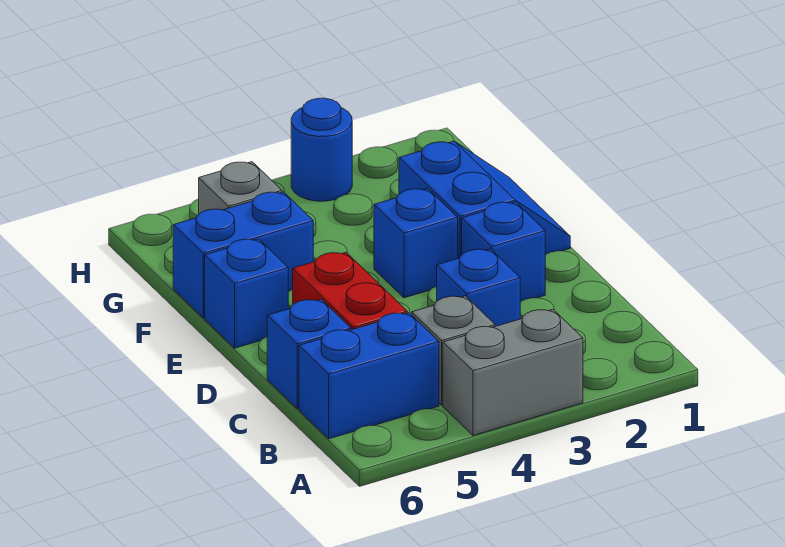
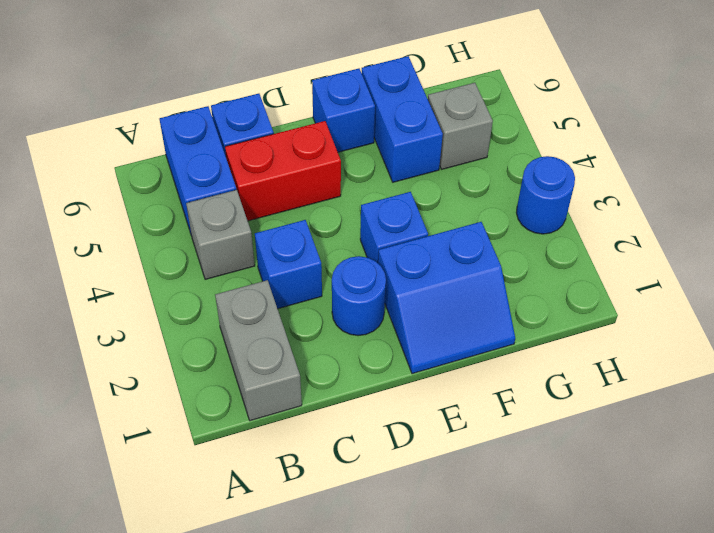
grey brick A3:A4 level 1 -> grey brick B1:B2 level 1
blue brick D2 level 1 -> blue round brick D2 level 1

